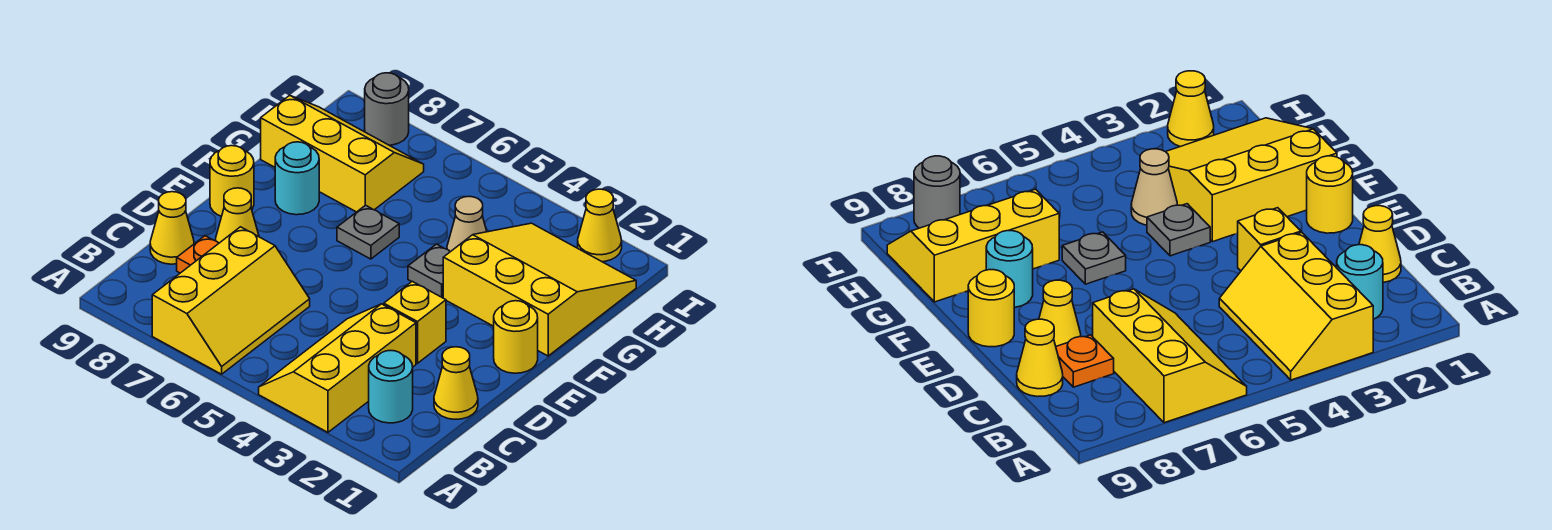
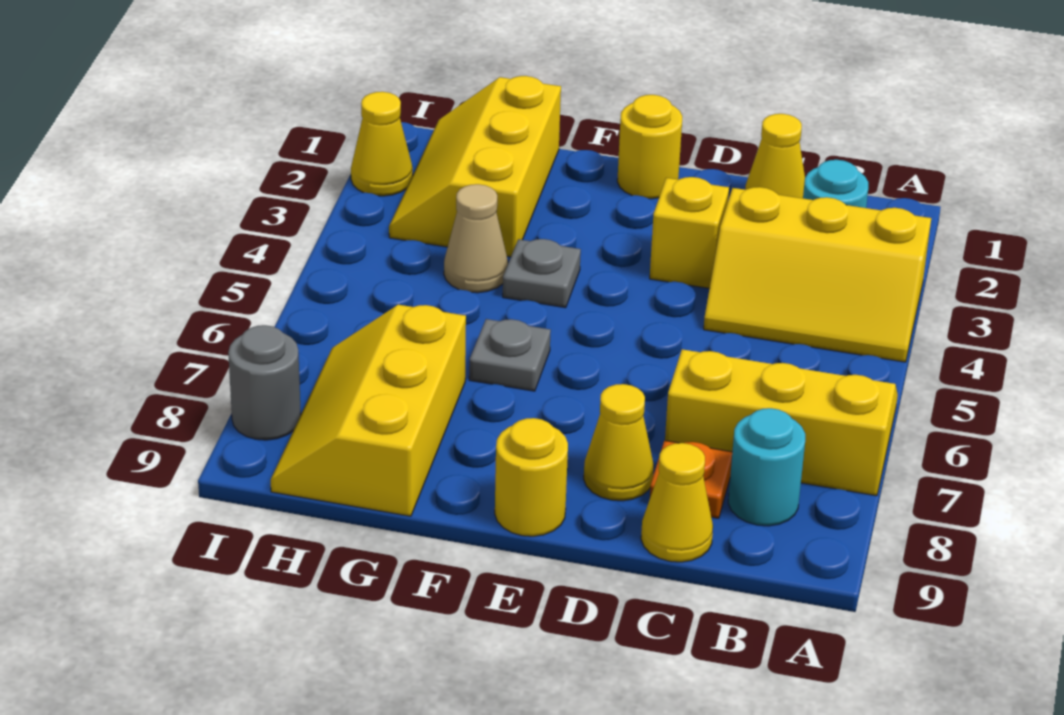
yellow slope F1:H3 level 1 top F -> yellow slope G1:H3 level 1 top G
cyan round brick F8 level 1 -> cyan round brick B8 level 1

